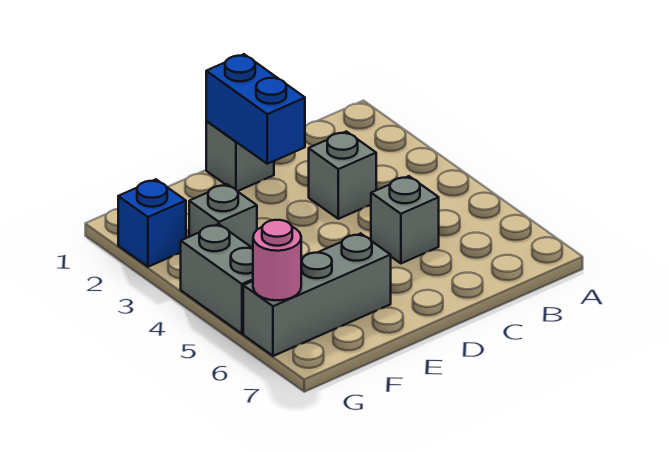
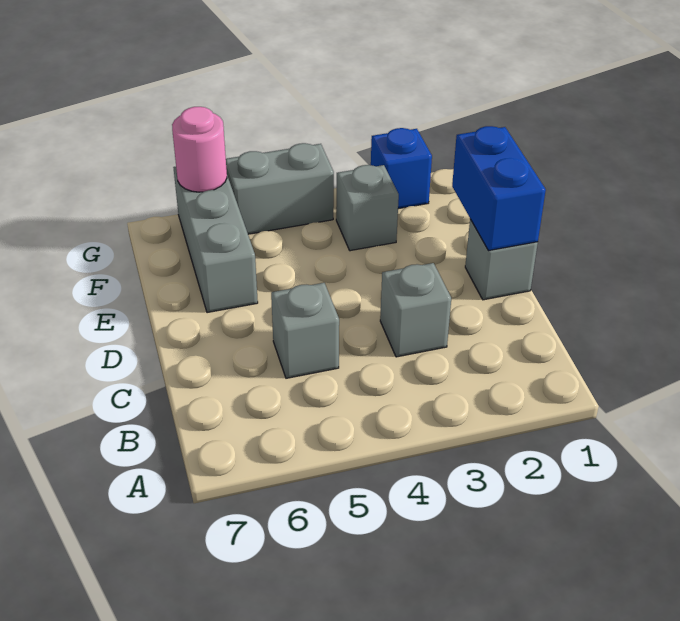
blue brick D1:D2 level 2 -> blue brick D1:E1 level 2

